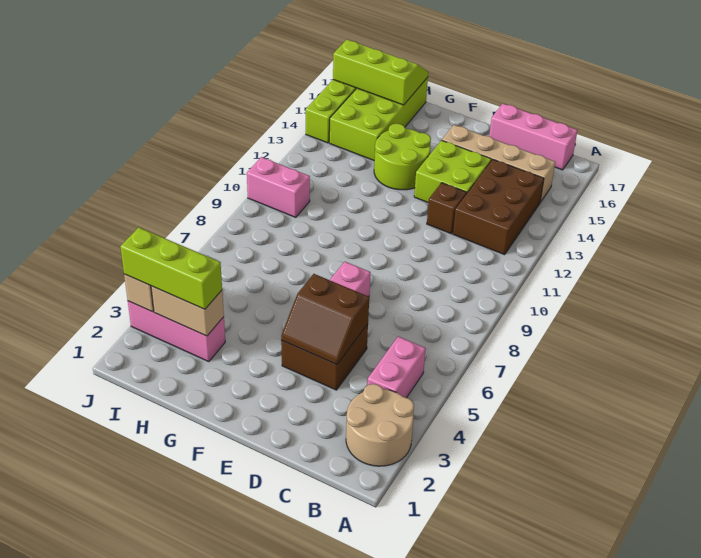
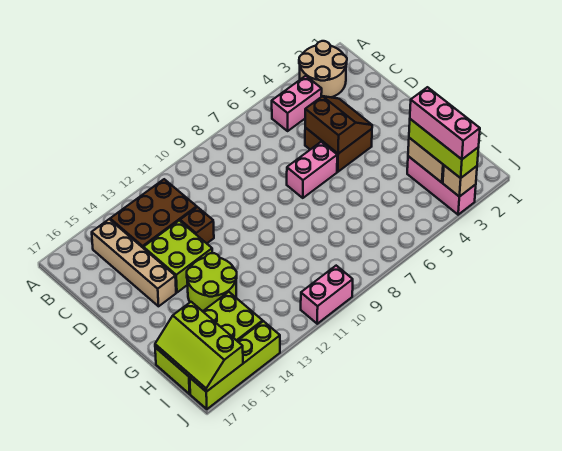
pink brick B17:D17 level 1 -> pink brick H3:J3 level 4
pink brick I10:J10 level 1 -> pink brick J10:J11 level 1

